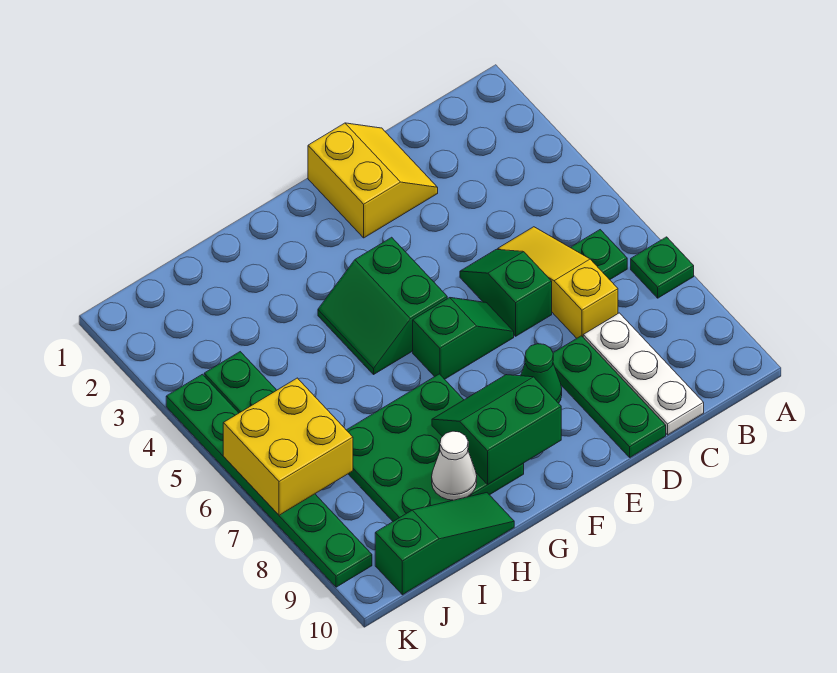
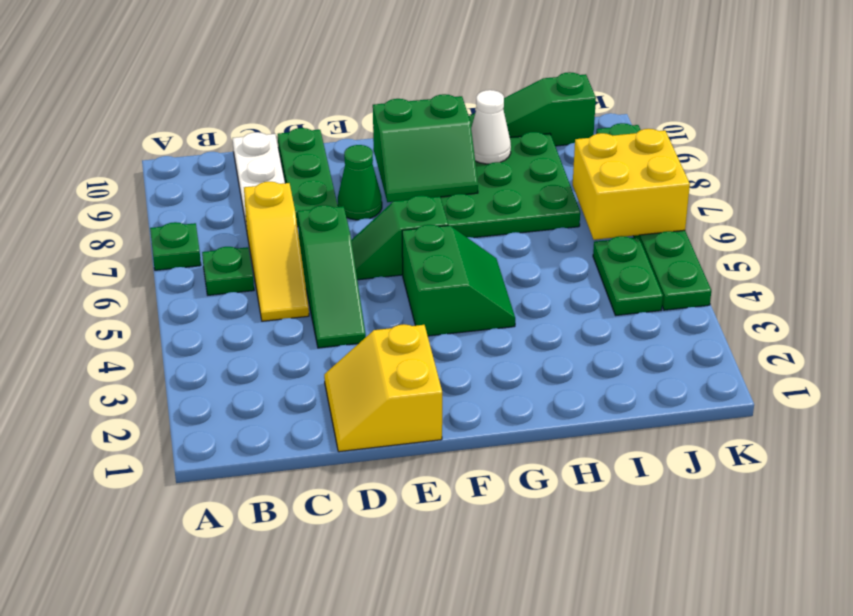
green slope D5:D6 level 1 top 6 -> green slope D4:D6 level 1 top 6

